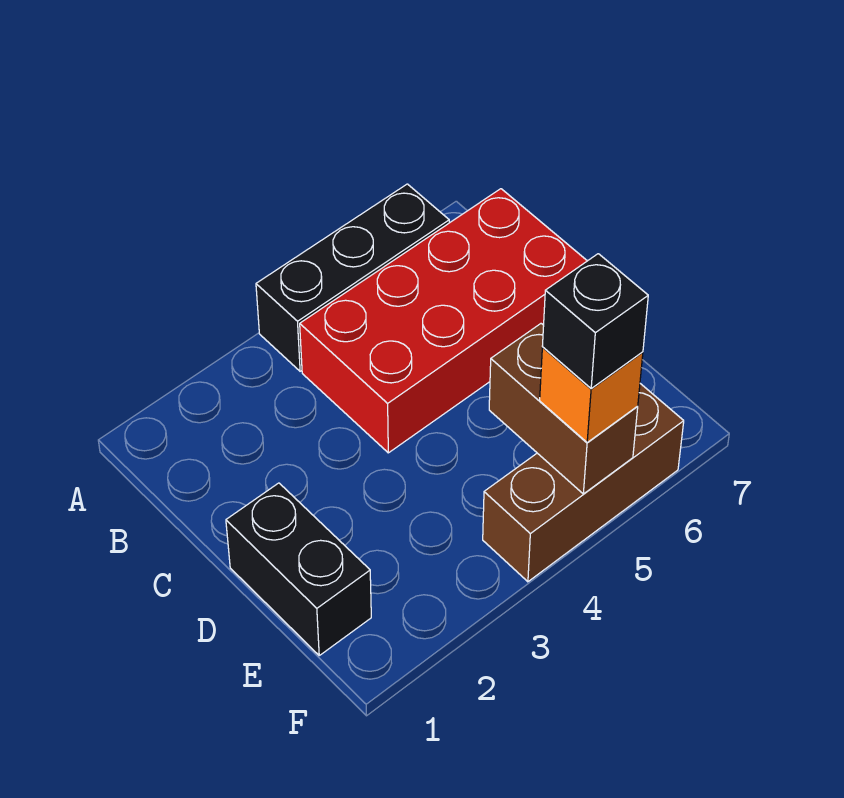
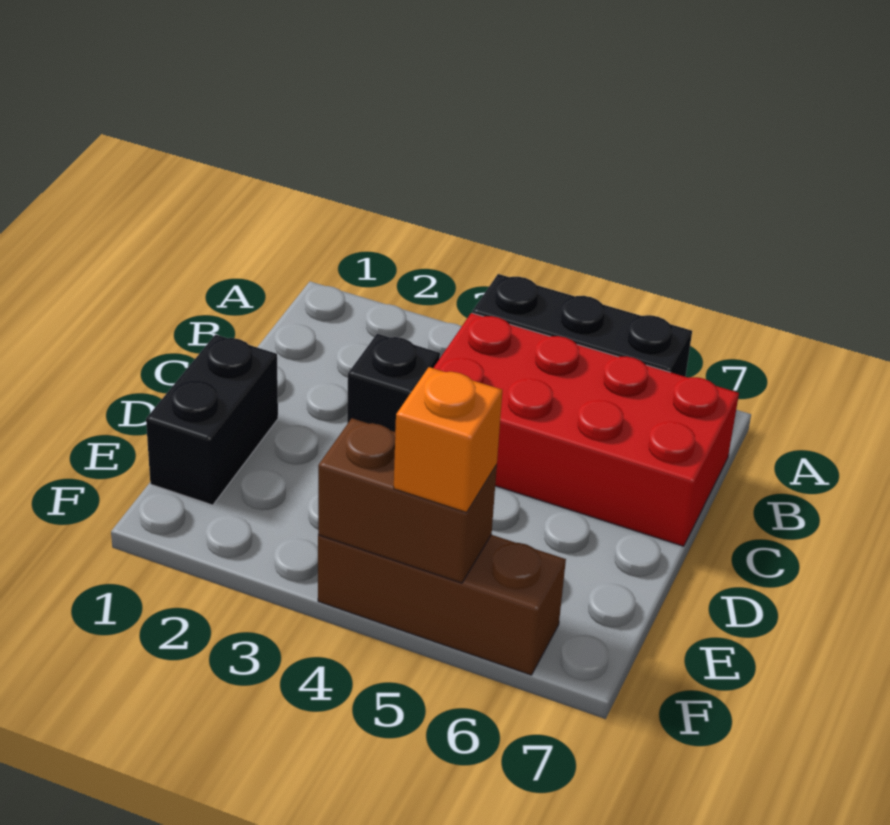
brown brick E5:F5 level 2 -> brown brick F4:F5 level 2
black brick F5 level 4 -> black brick C3 level 1

